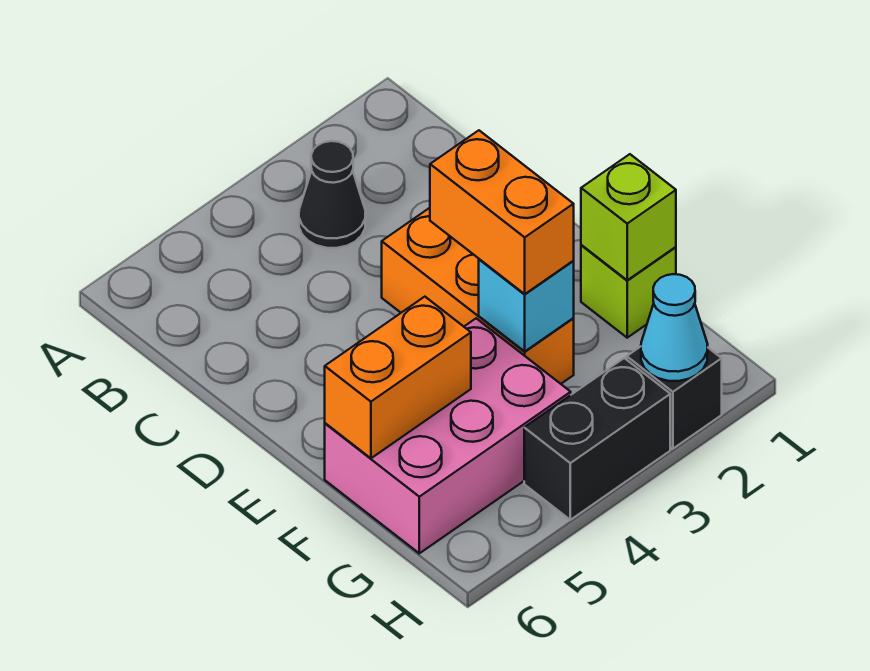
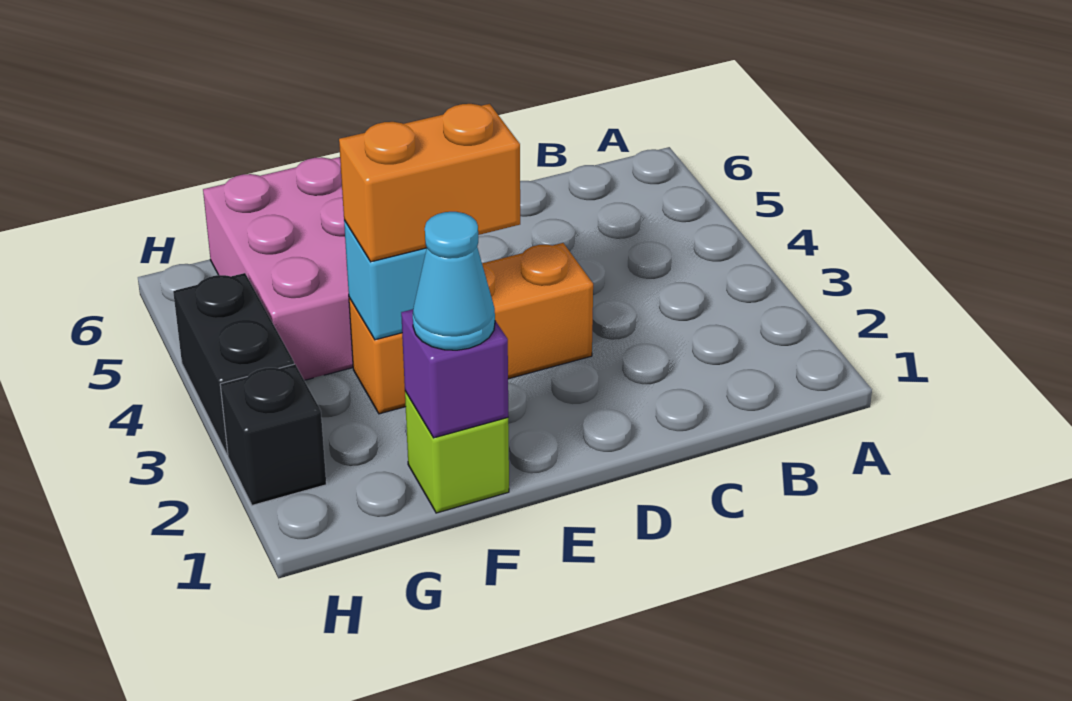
black cone B3 level 1 -> none
lime brick F1 level 2 -> purple brick F1 level 2
orange brick F5:F6 level 2 -> none
cyan cone H2 level 2 -> cyan cone F1 level 3

